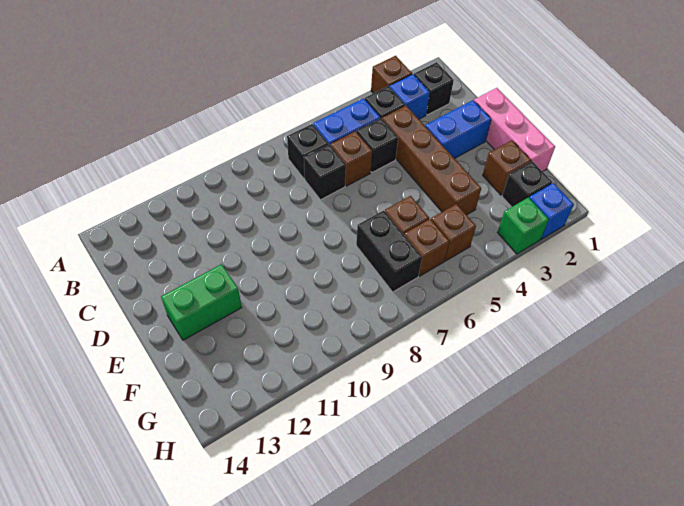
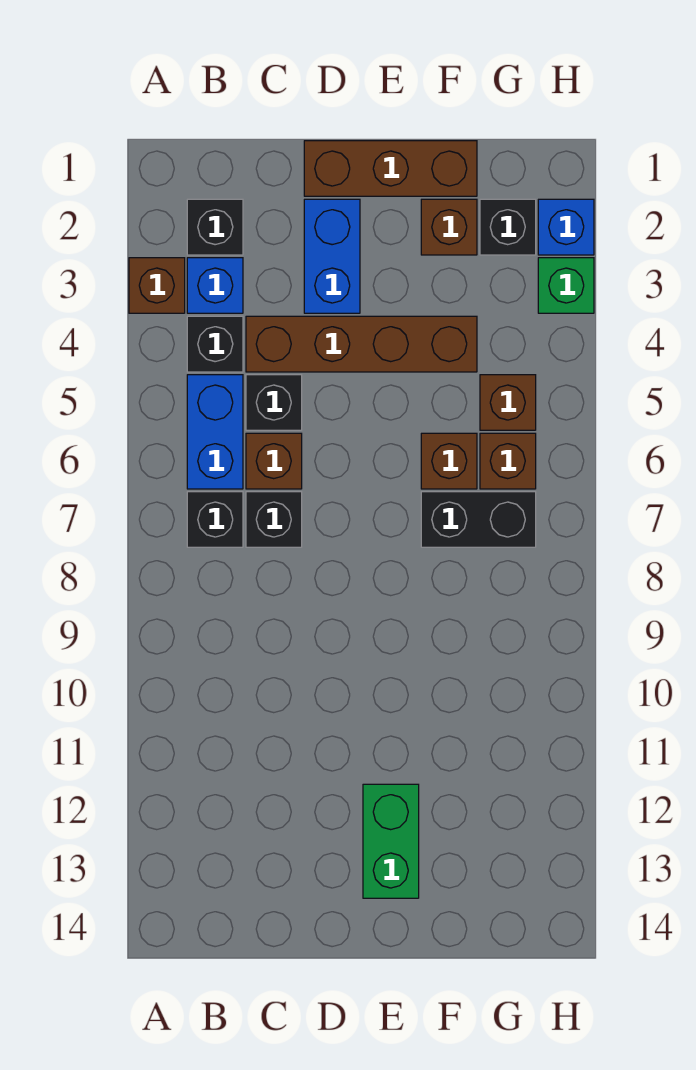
pink brick D1:F1 level 1 -> brown brick D1:F1 level 1

